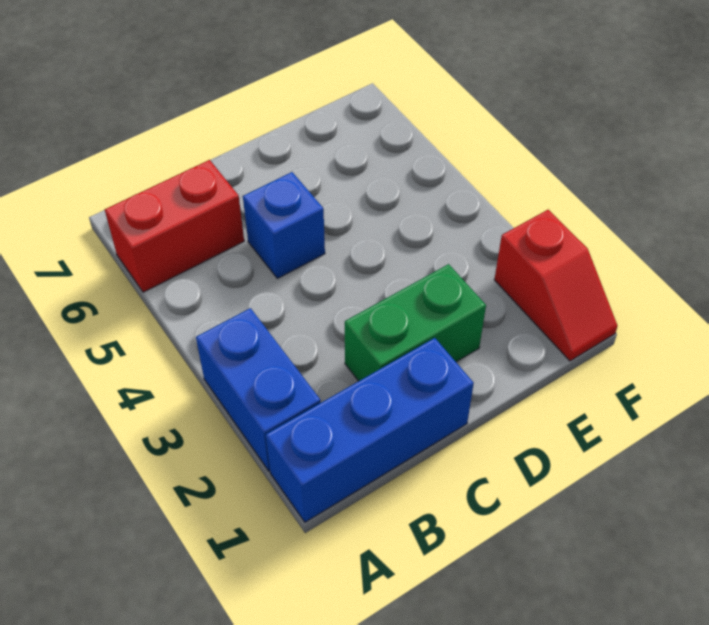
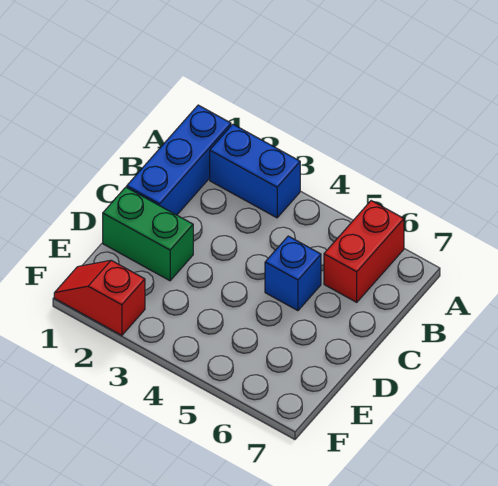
green brick C2:D2 level 1 -> green brick D1:D2 level 1

